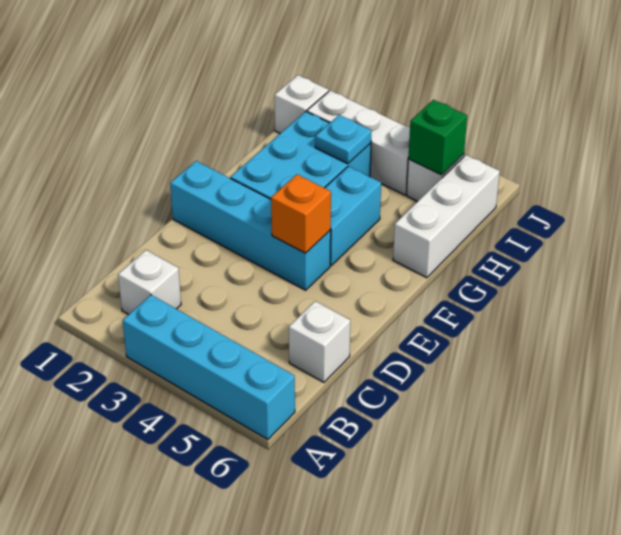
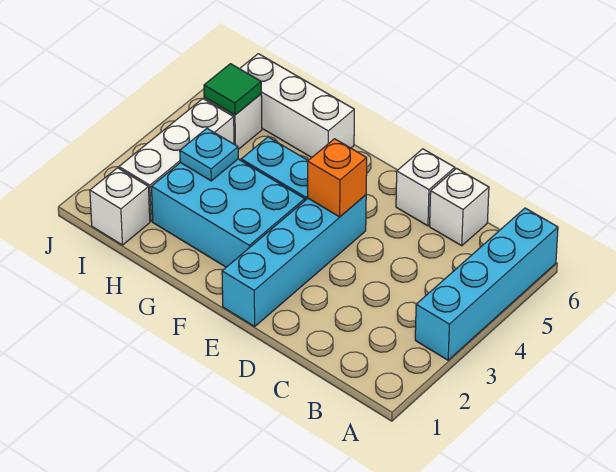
white brick B2 level 1 -> white brick D6 level 1
green brick I5 level 2 -> green tile I5 level 2

